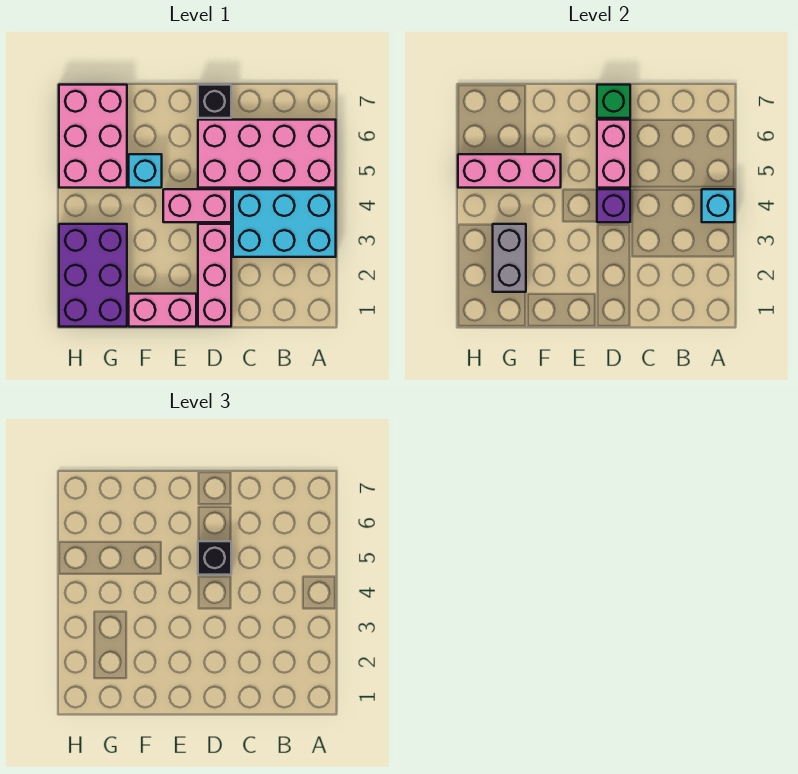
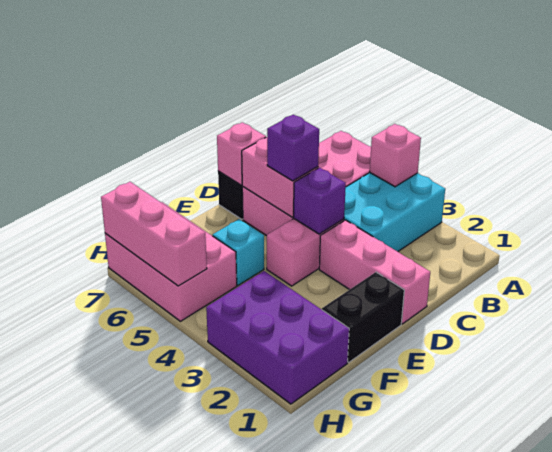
cyan brick A4 level 2 -> pink brick A4 level 2
black brick D5 level 3 -> purple brick D5 level 3
green brick D7 level 2 -> pink brick D7 level 2
pink brick E1:F1 level 1 -> black brick E1:F1 level 1
pink brick F5:H5 level 2 -> pink brick H5:H7 level 2
grey brick G2:G3 level 2 -> none

